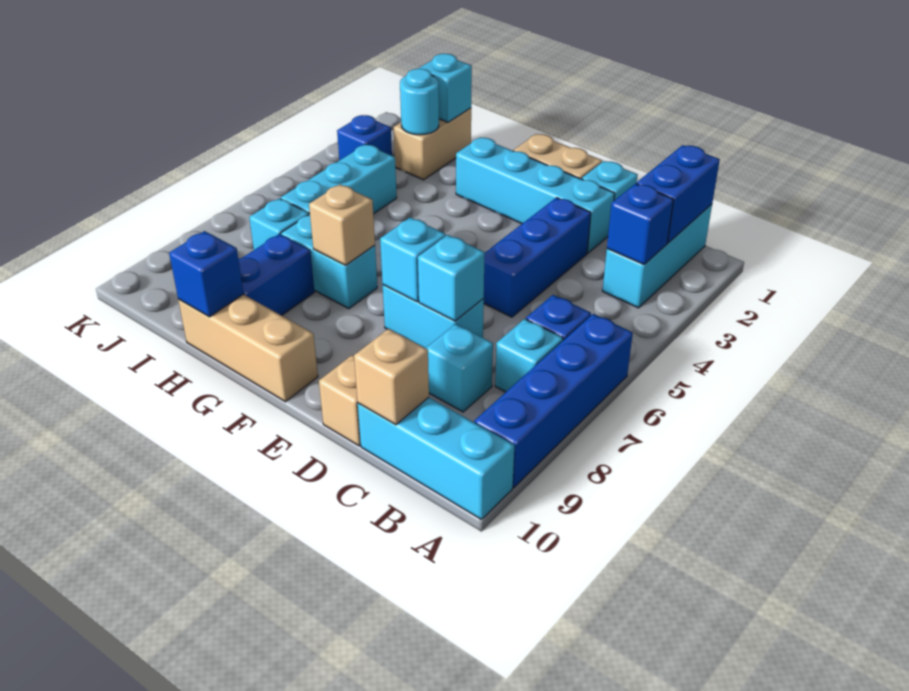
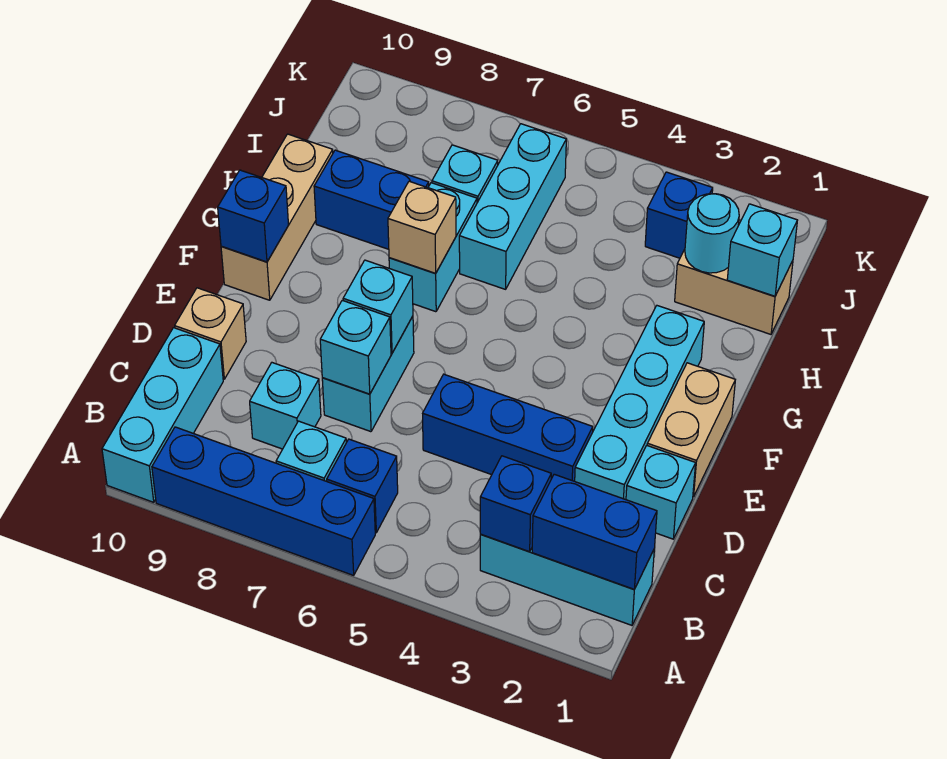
tan brick C10 level 2 -> none
blue brick H10 level 2 -> blue brick F10 level 2
cyan brick I4:I6 level 1 -> cyan brick H6:J6 level 1

